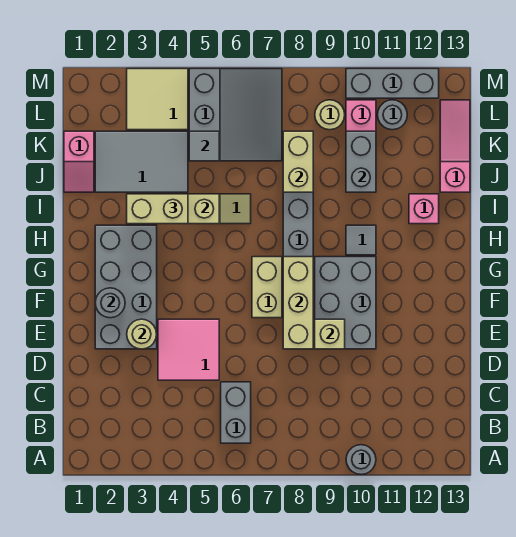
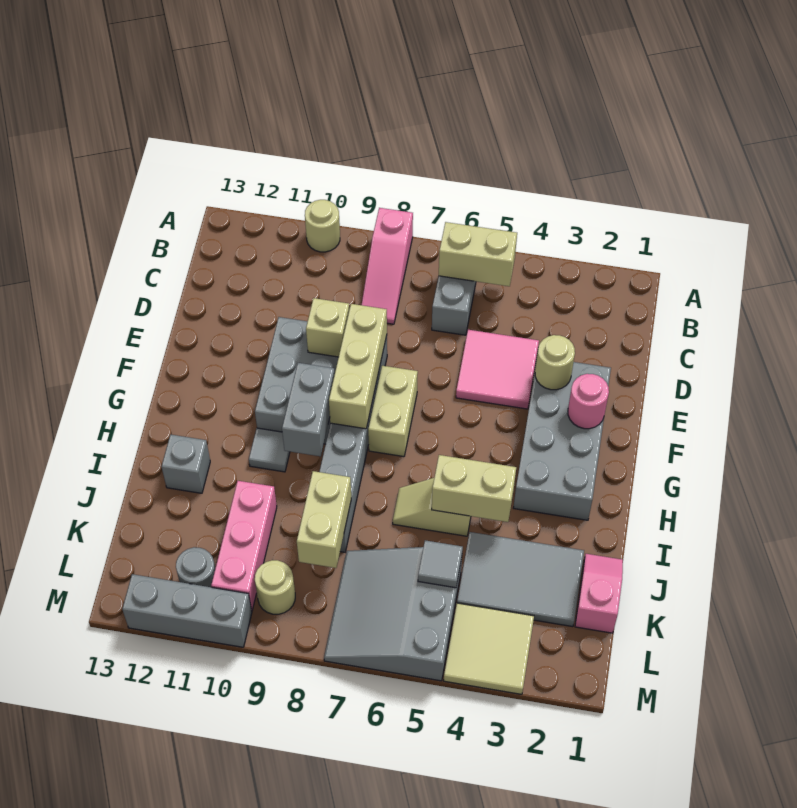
grey round brick A10 level 1 -> tan round brick A10 level 1
grey round brick F2 level 2 -> pink round brick F2 level 2
tan brick I3:I4 level 3 -> tan brick B5:B6 level 2
pink brick I12 level 1 -> grey brick I12 level 1
grey brick J10:K10 level 2 -> grey brick G9:H9 level 2
pink slope J13:L13 level 1 top J -> pink slope A8:C8 level 1 top A

